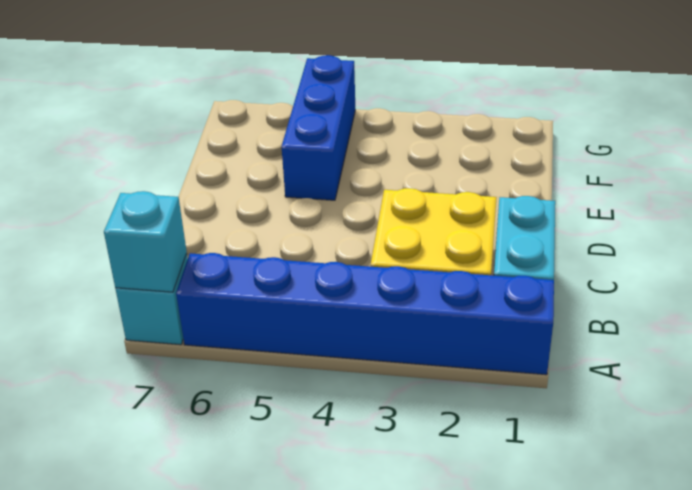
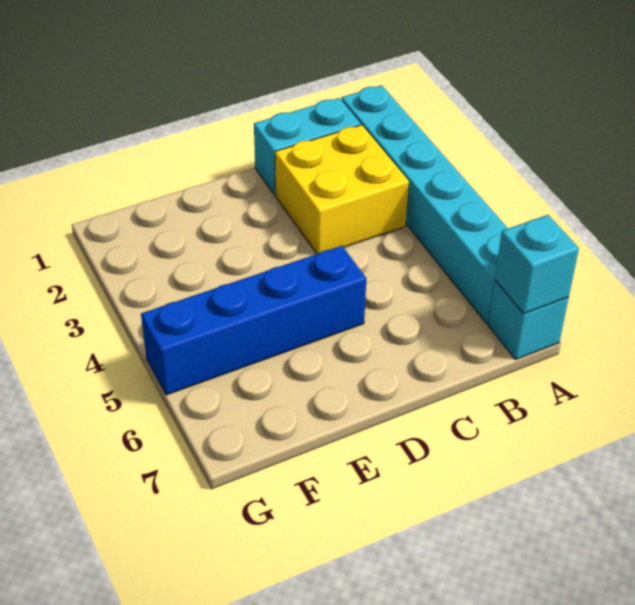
blue brick A1:A6 level 1 -> cyan brick A1:A6 level 1
blue brick E5:G5 level 1 -> blue brick D5:G5 level 1

